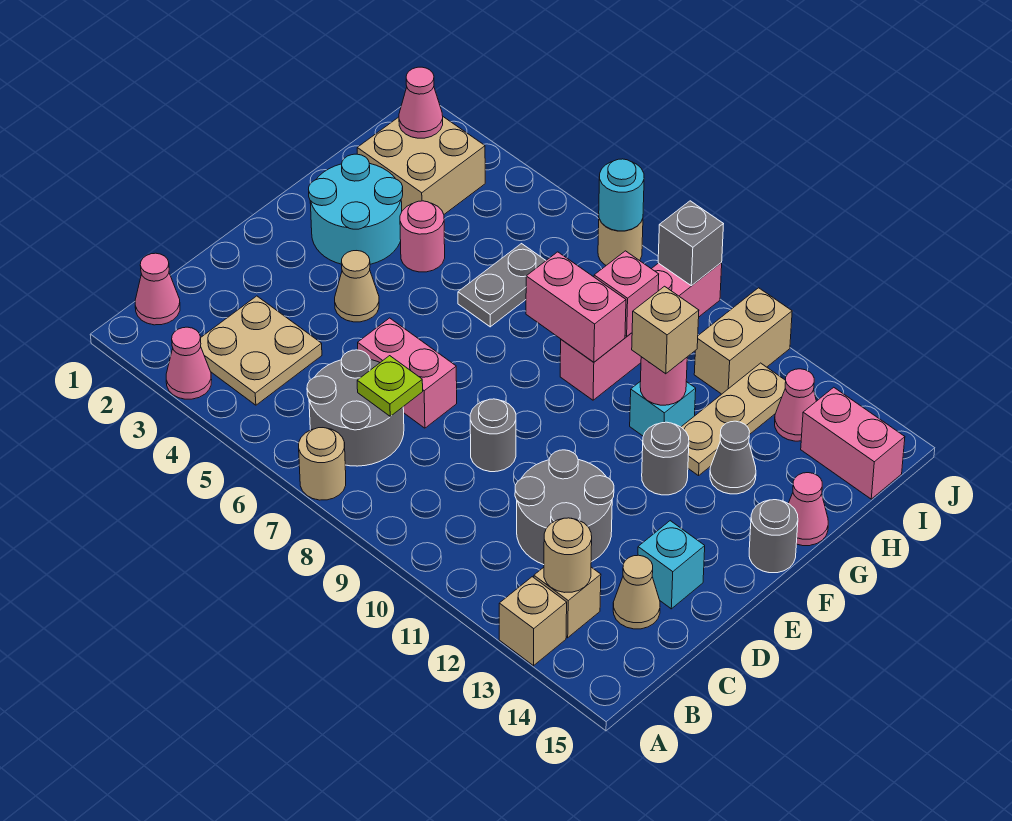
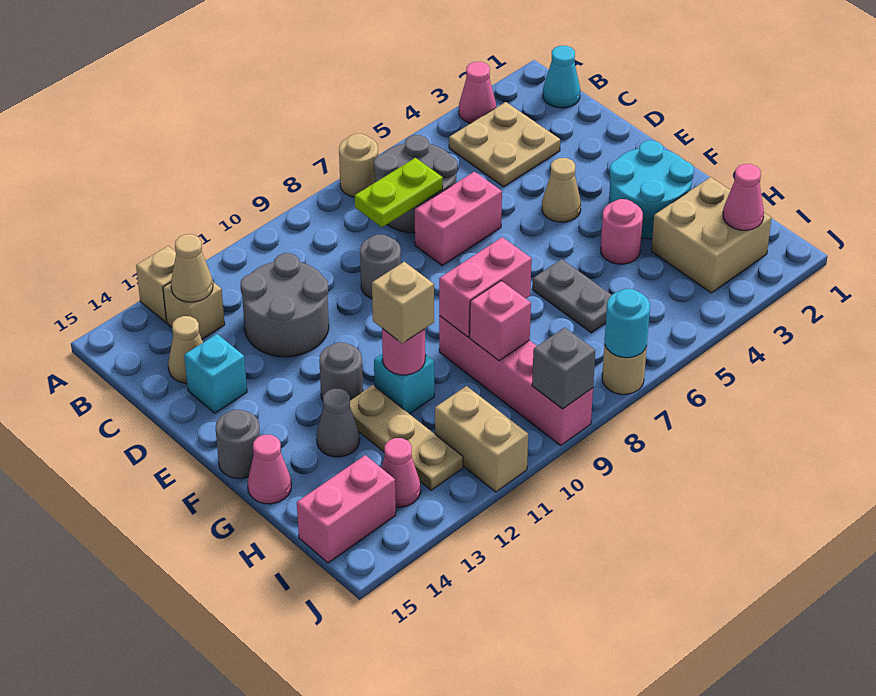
pink cone B1 level 1 -> cyan cone B1 level 1
tan round brick B13 level 2 -> tan cone B13 level 2
lime plate C7 level 2 -> lime plate C7:C8 level 2

